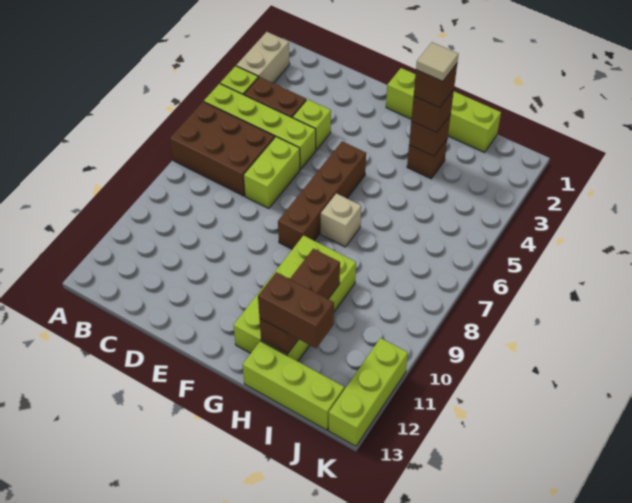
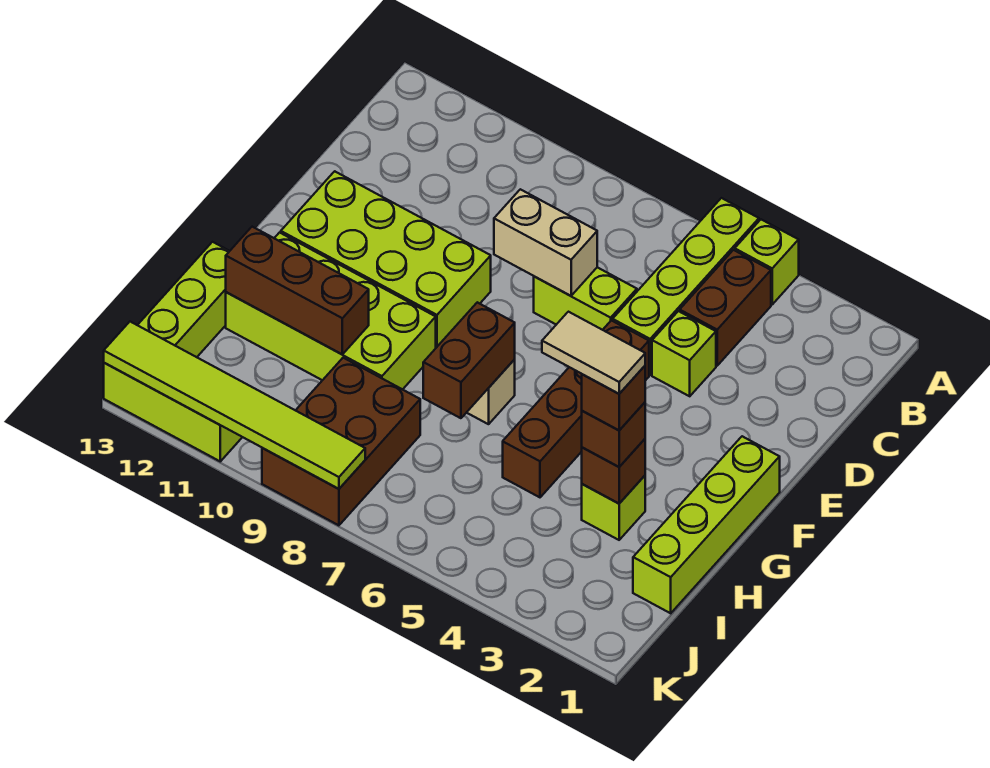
tan brick A2:A3 level 1 -> tan brick D7:D8 level 2
brown brick A6:C7 level 1 -> brown brick I8:K9 level 1
none -> lime brick E9:F12 level 1
brown brick F5:F8 level 1 -> brown brick E5:H5 level 1
brown brick H3 level 1 -> lime brick H3 level 1
tan tile H3 level 5 -> tan tile H3:H4 level 5
brown brick H12:I12 level 3 -> brown brick G7:H7 level 2
none -> lime tile K8:K13 level 2

